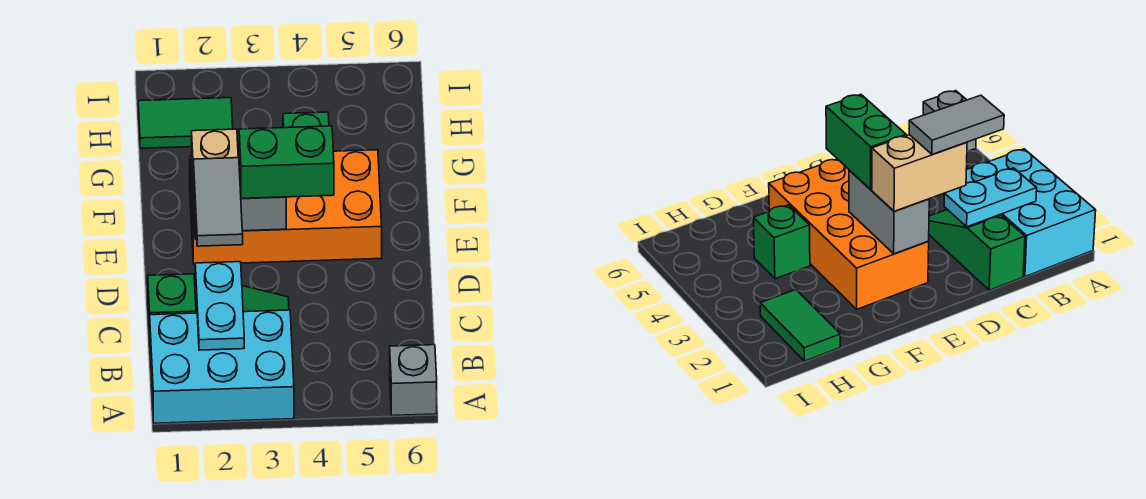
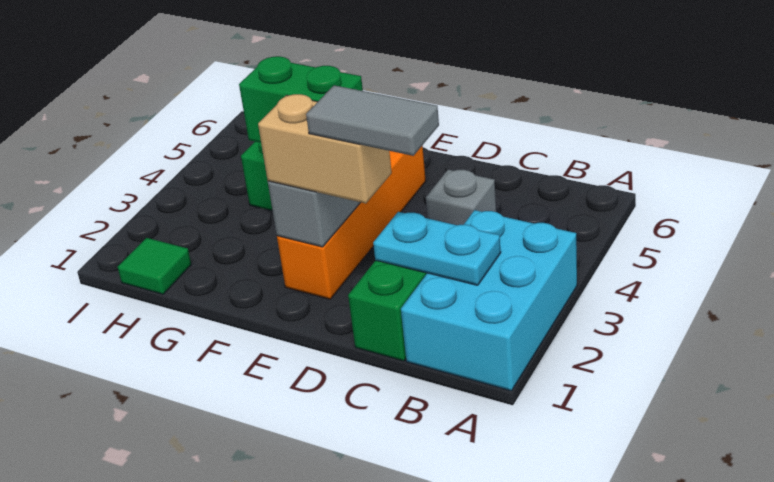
grey brick A6 level 1 -> grey brick C4 level 1
orange brick E2:F5 level 1 -> orange brick E2:E5 level 1
green brick E3:E4 level 3 -> green brick E3:F3 level 3
green tile H1:H2 level 1 -> green tile H1 level 1

